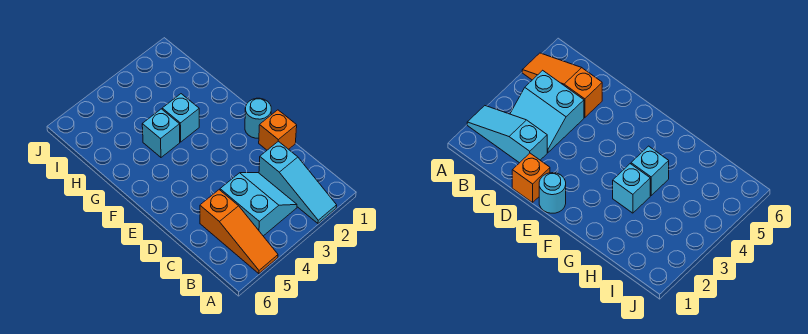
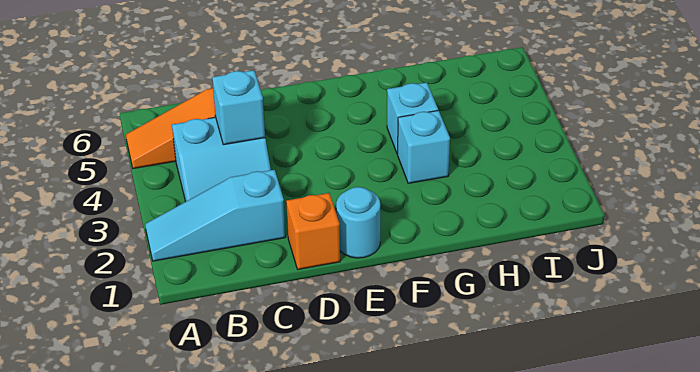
none -> cyan brick C4 level 2

